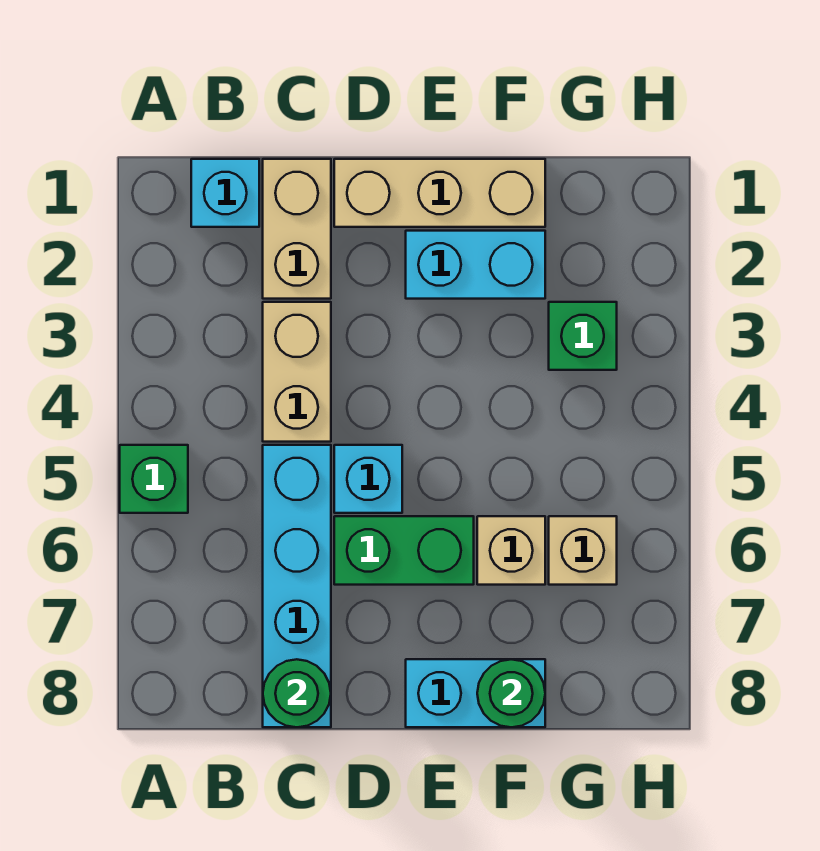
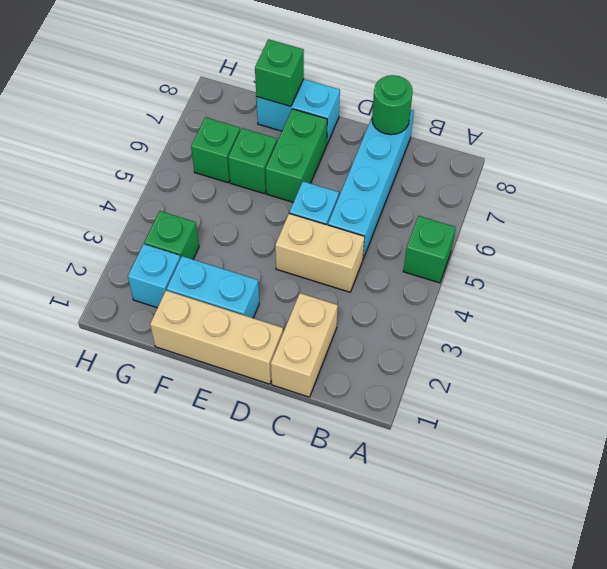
cyan brick B1 level 1 -> cyan brick G2 level 1
tan brick C3:C4 level 1 -> tan brick C4:D4 level 1
green brick D6:E6 level 1 -> green brick E6:E7 level 1
tan brick F6 level 1 -> green brick F6 level 1
green round brick F8 level 2 -> green brick F8 level 2
tan brick G6 level 1 -> green brick G6 level 1

